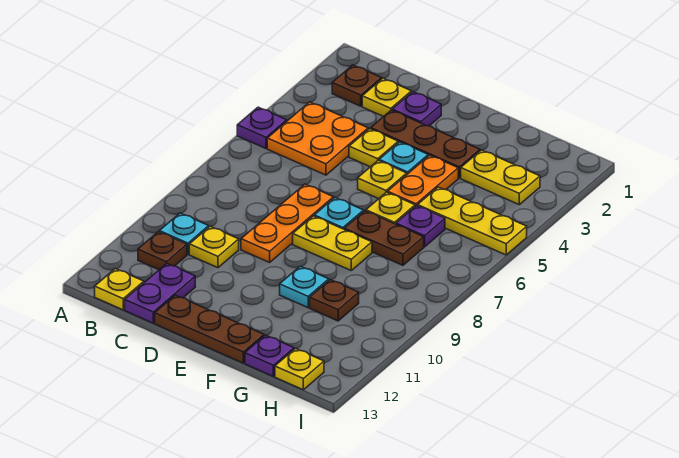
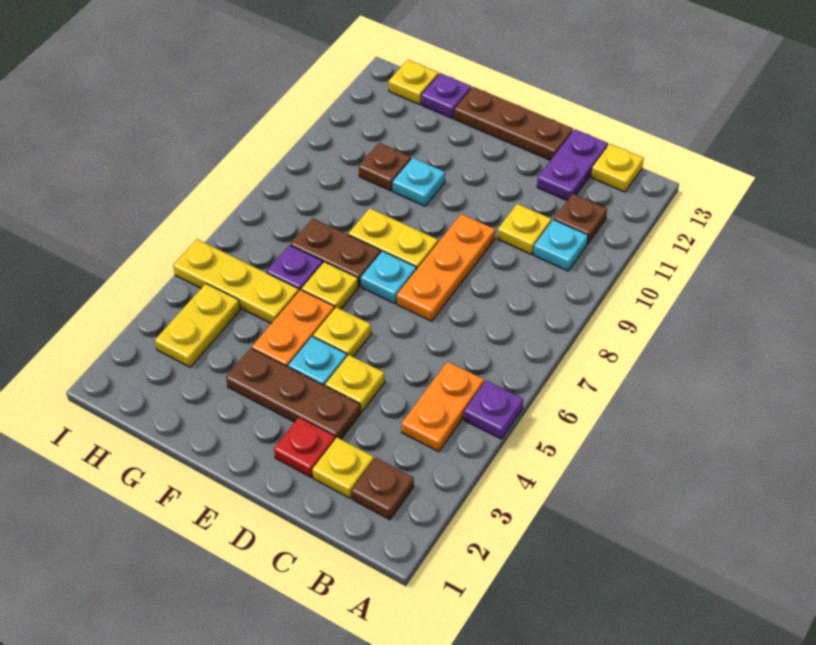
orange plate B4:C5 level 1 -> orange plate B4:B5 level 1
purple plate D2 level 1 -> red plate D2 level 1
yellow plate G3:H3 level 1 -> yellow plate H3:H4 level 1

